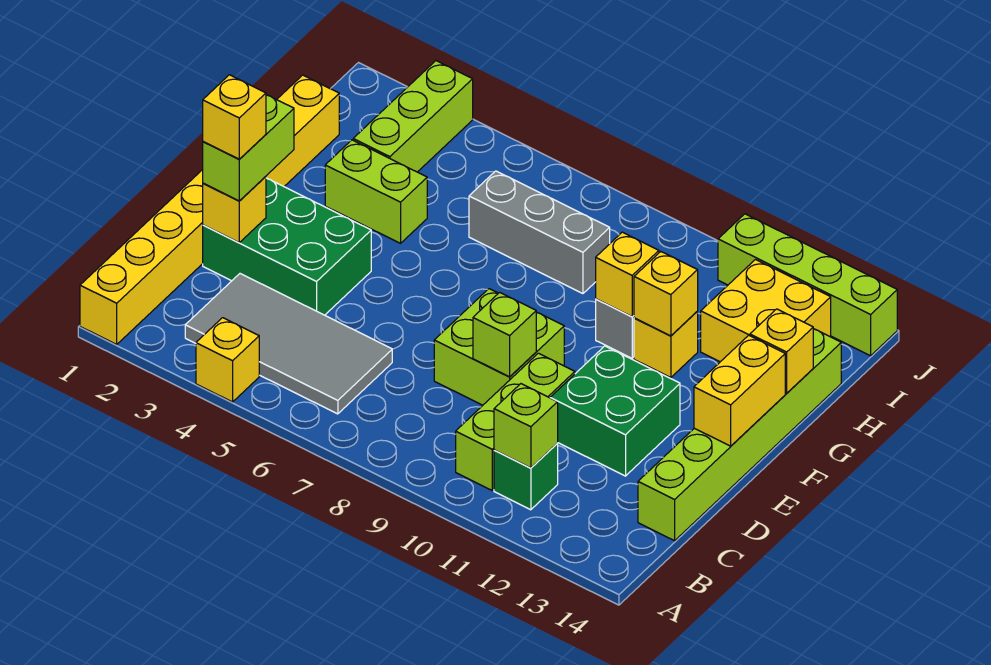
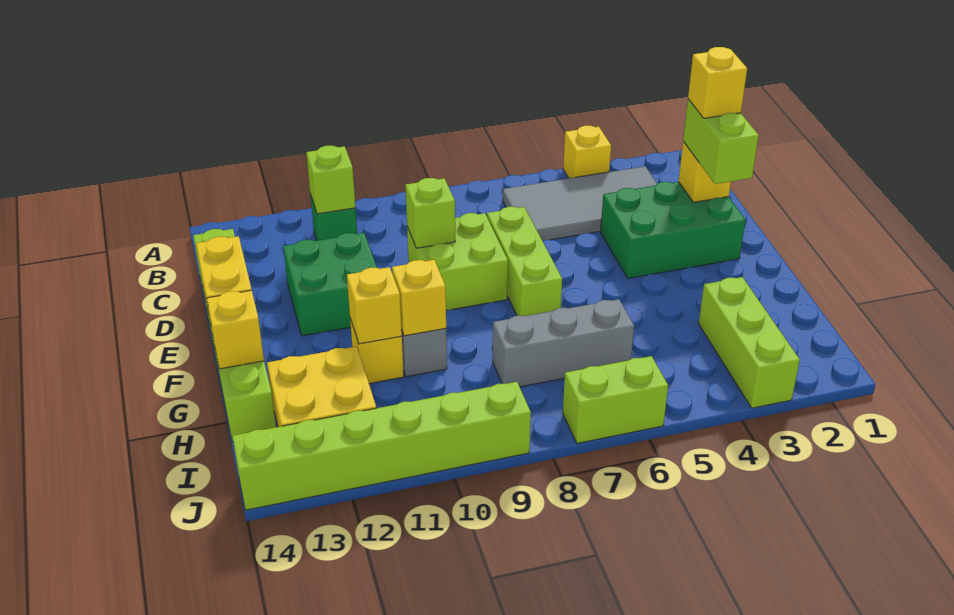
yellow brick A1:H1 level 1 -> none
lime brick B10:D10 level 1 -> lime brick D7:F7 level 1
lime brick G3:G4 level 1 -> lime brick J6:J7 level 1
lime brick J11:J14 level 1 -> lime brick J9:J14 level 1

